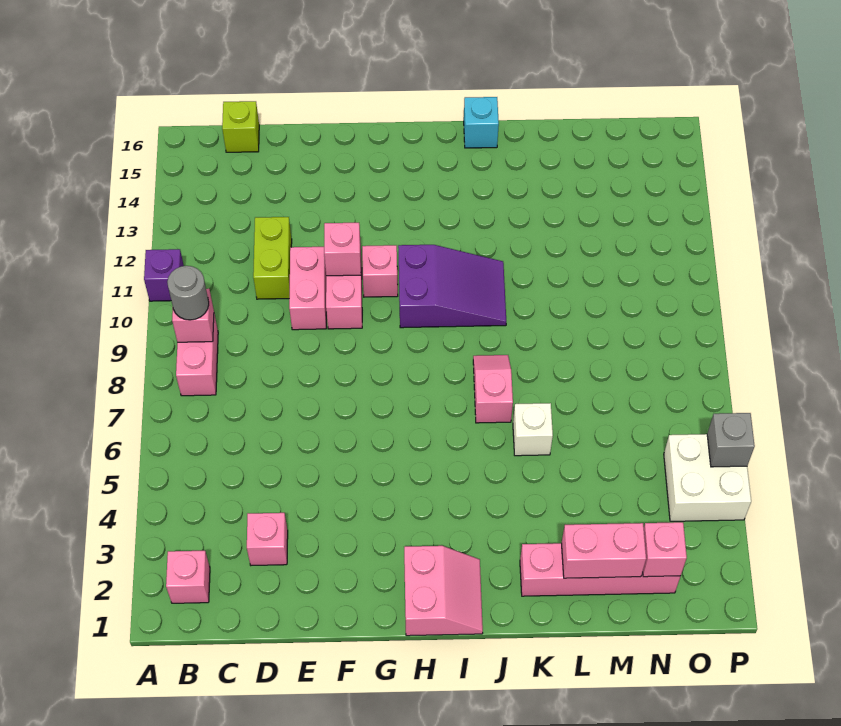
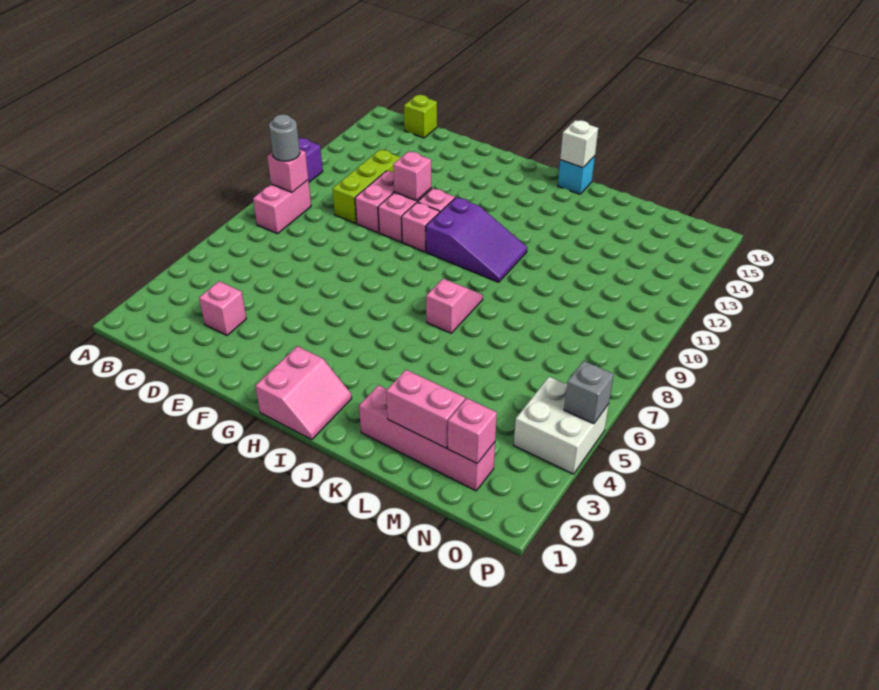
pink brick B2 level 1 -> pink brick G10 level 1
lime brick D11:D12 level 1 -> lime brick D10:D12 level 1
white brick K6 level 1 -> white brick J16 level 2

